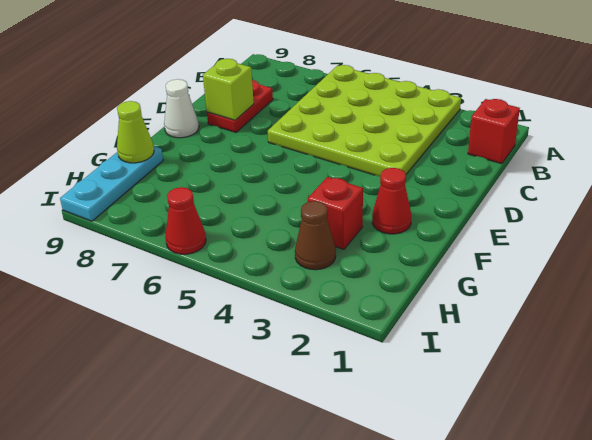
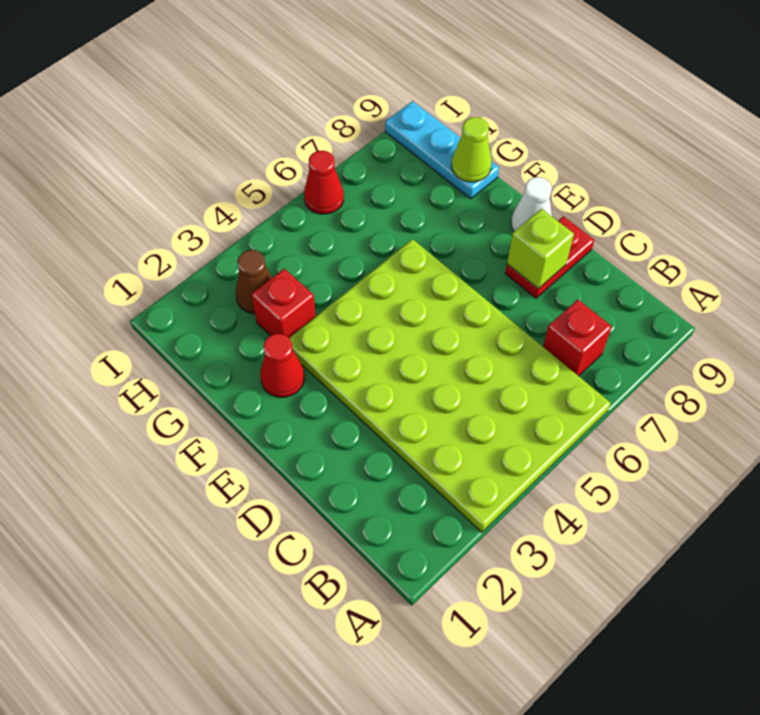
lime plate A3:D6 level 1 -> lime plate A3:F6 level 1
red brick B1 level 1 -> red brick B7 level 1
red plate C8:D8 level 1 -> red plate D8:D9 level 1

